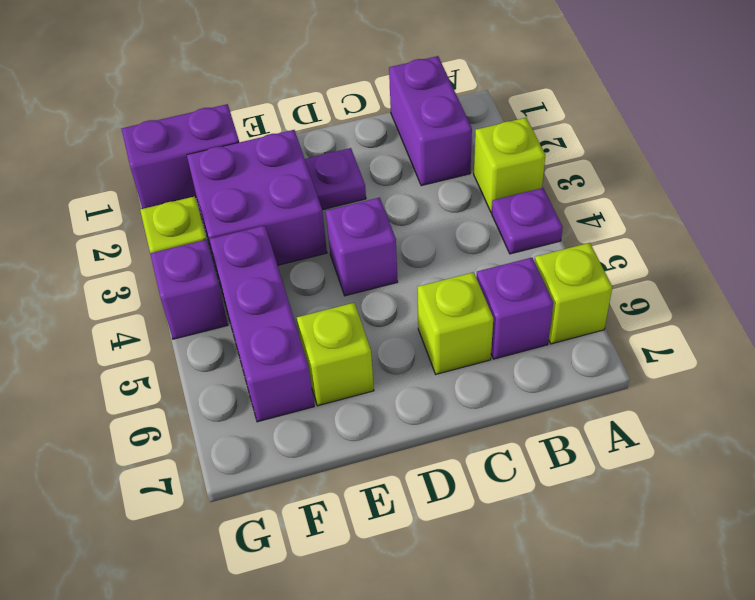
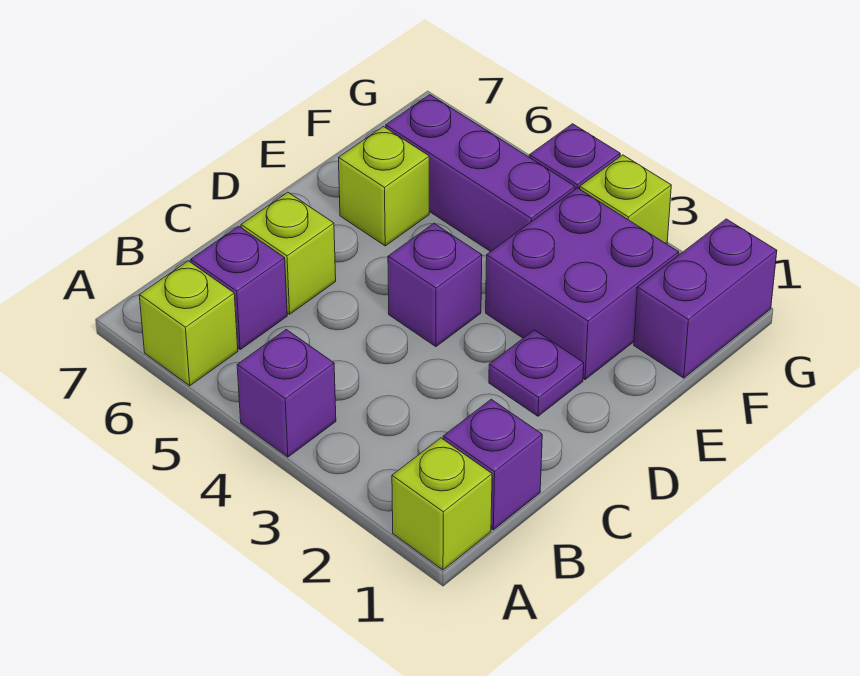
lime brick A3 level 1 -> lime brick A1 level 1
purple plate A4 level 1 -> purple brick A4 level 1
purple brick B1:B2 level 1 -> purple brick B1 level 1

